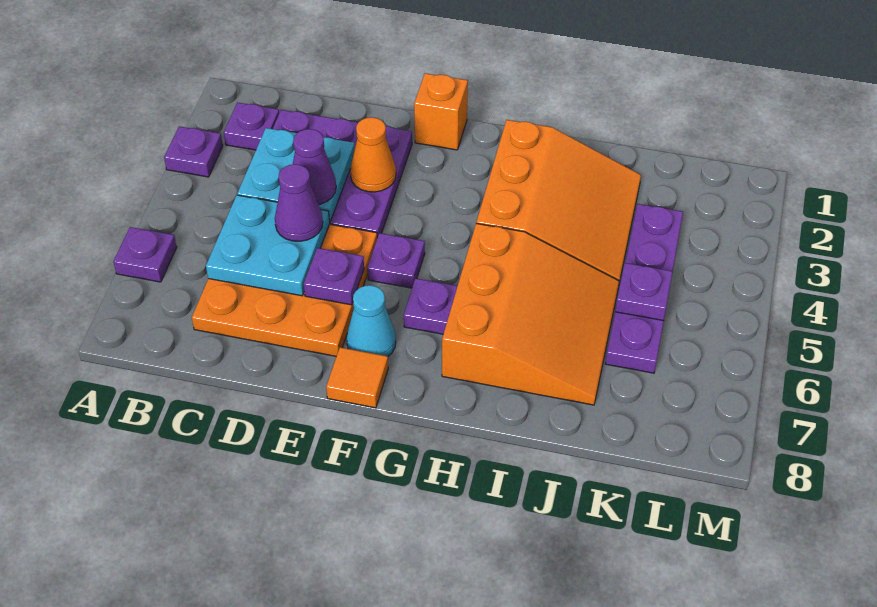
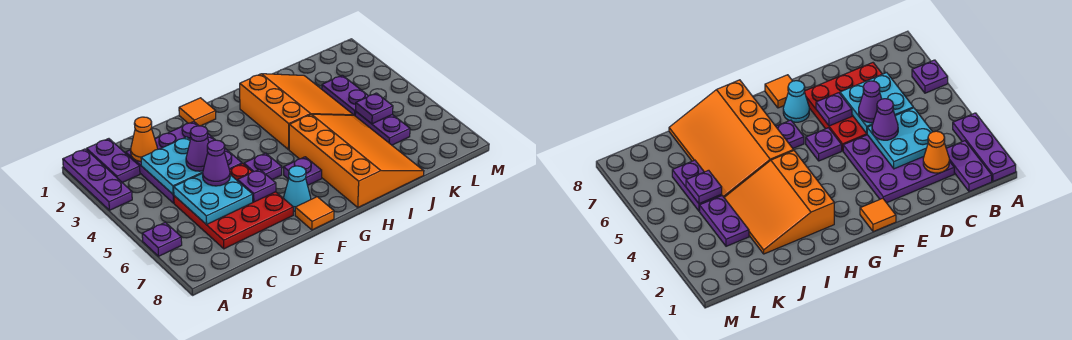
purple plate A3 level 1 -> purple plate A1:A3 level 1
purple plate B2 level 1 -> purple plate B1:B2 level 1
orange plate C5:E7 level 1 -> red plate C5:E7 level 1
orange cone E3 level 2 -> orange cone C2 level 2
orange brick F1 level 1 -> orange tile F1 level 1
orange slope H5:J7 level 1 top H -> orange slope H5:J8 level 1 top H

